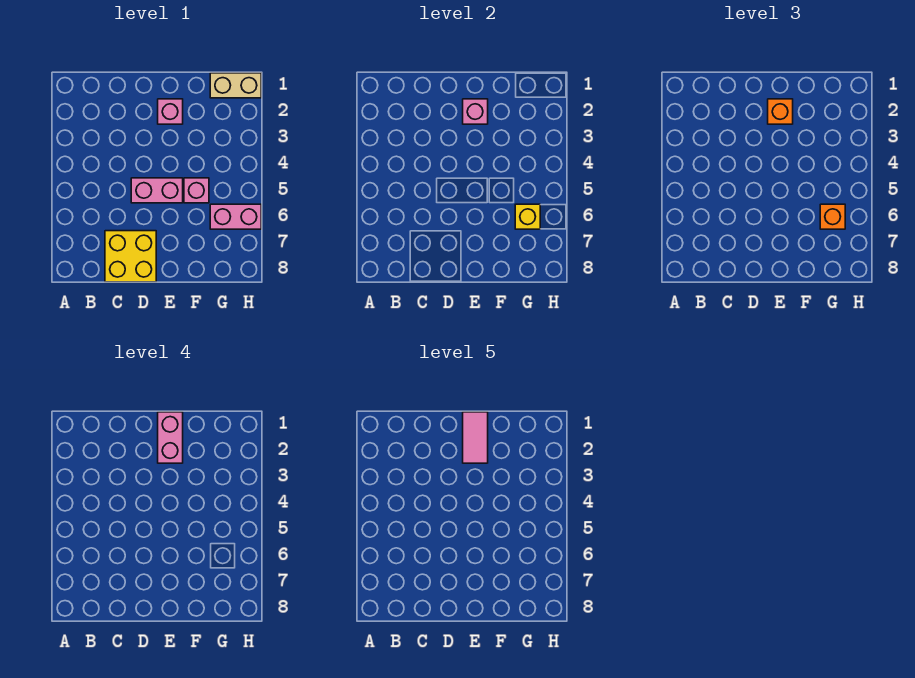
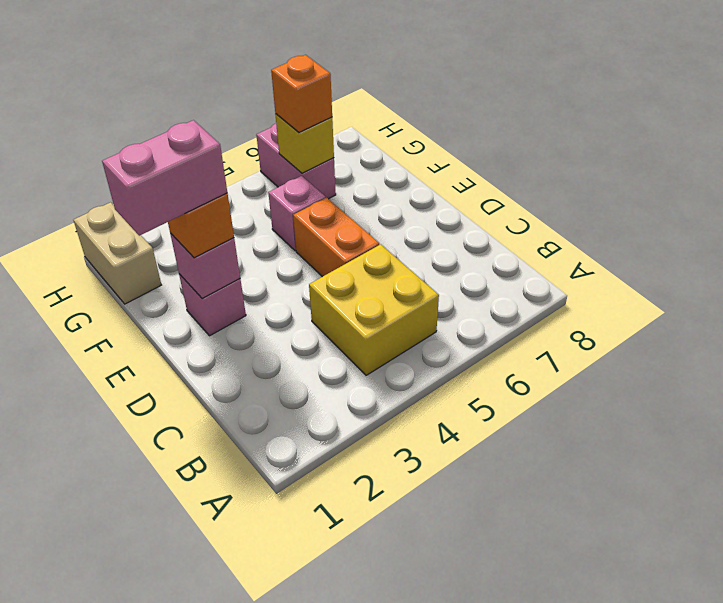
yellow brick C7:D8 level 1 -> yellow brick B4:C5 level 1
pink brick D5:E5 level 1 -> orange brick D5:E5 level 1
pink tile E1:E2 level 5 -> none

